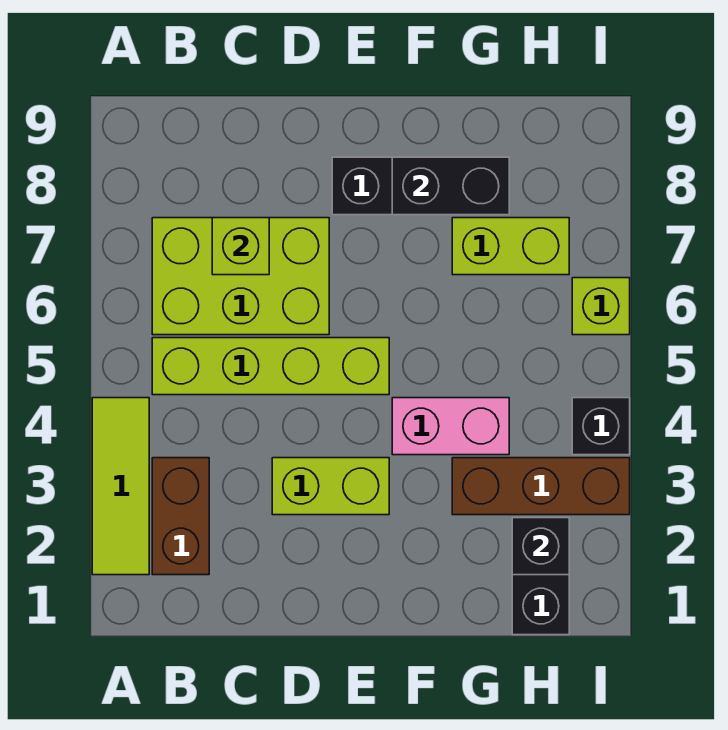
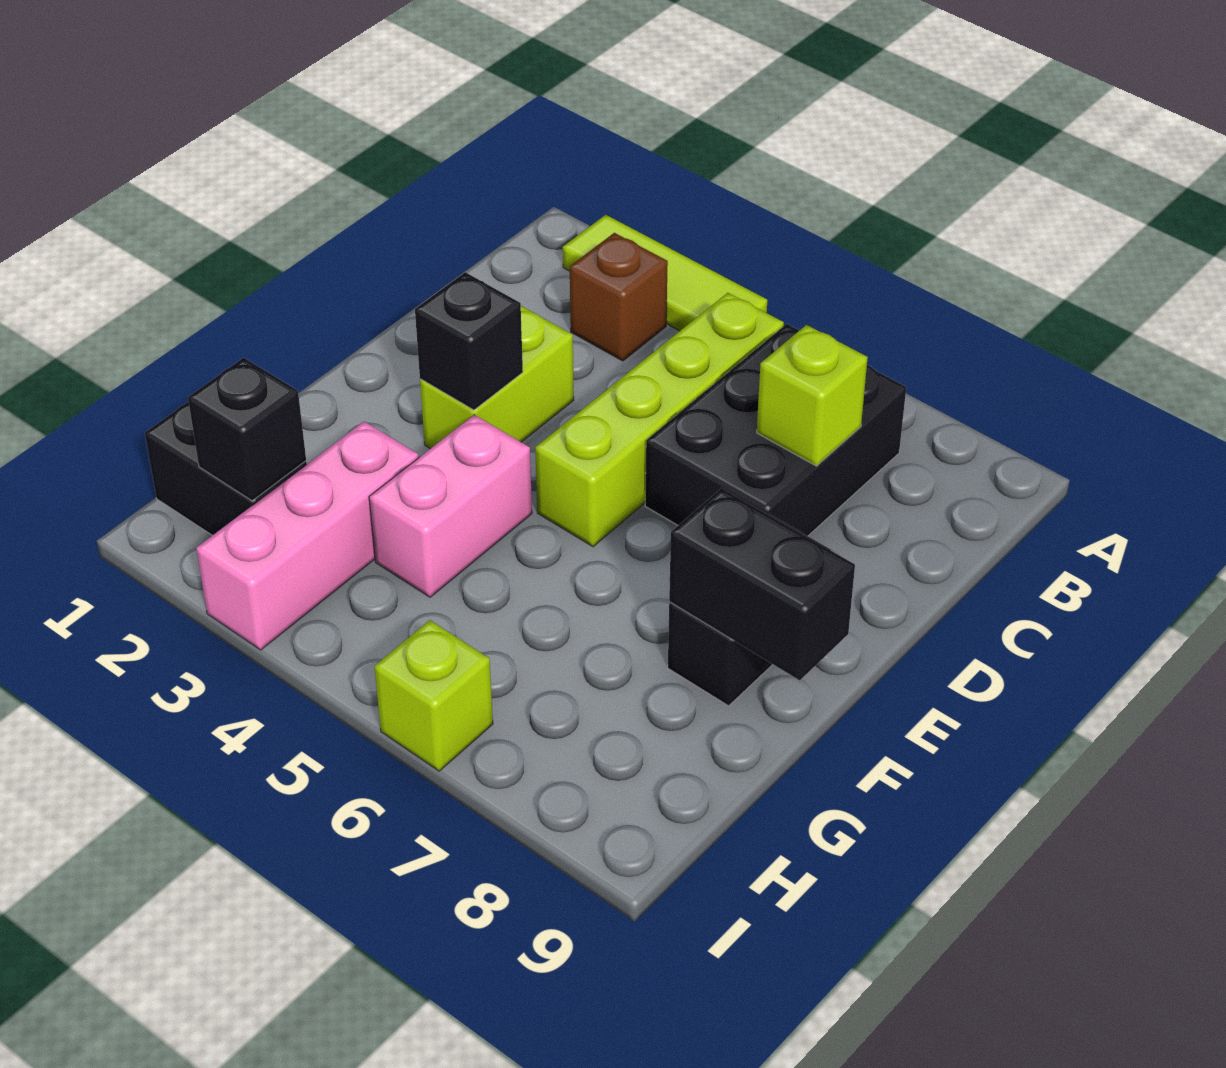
brown brick B2:B3 level 1 -> brown brick B3 level 1
lime brick B6:D7 level 1 -> black brick B6:D7 level 1
black brick F8:G8 level 2 -> black brick F8:F9 level 2
brown brick G3:I3 level 1 -> pink brick G3:I3 level 1
lime brick G7:H7 level 1 -> none
black brick I4 level 1 -> black brick E3 level 2

